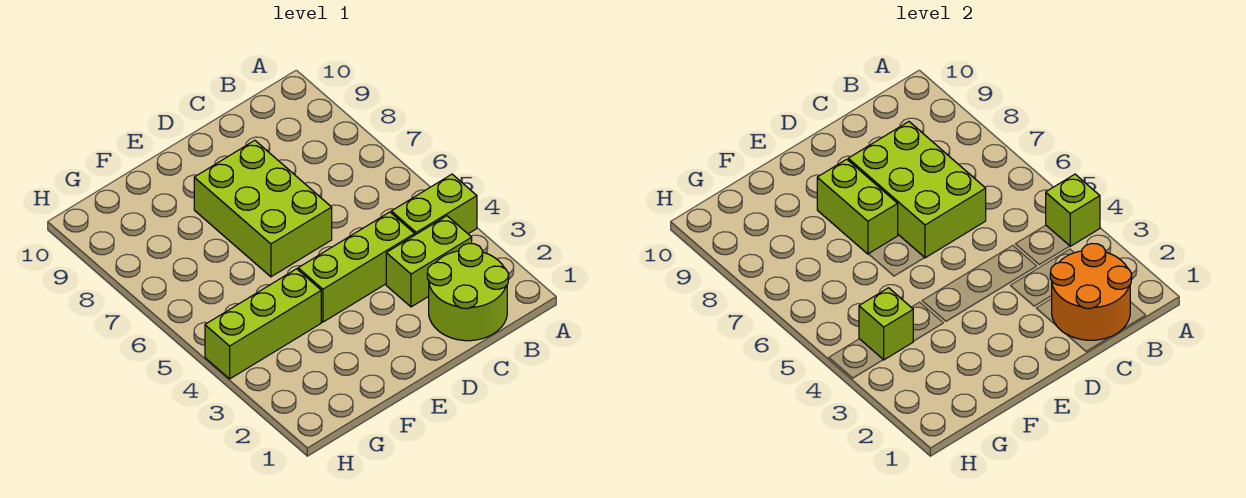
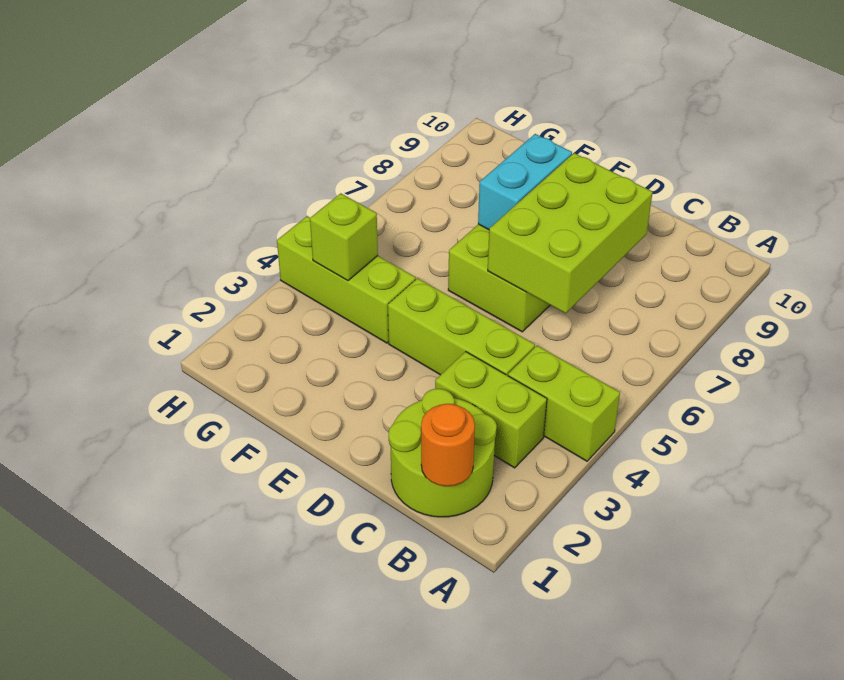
lime brick A4 level 2 -> none
orange round brick B1:C2 level 2 -> orange round brick B1 level 2
lime brick E7:E8 level 2 -> cyan brick E7:E8 level 2

